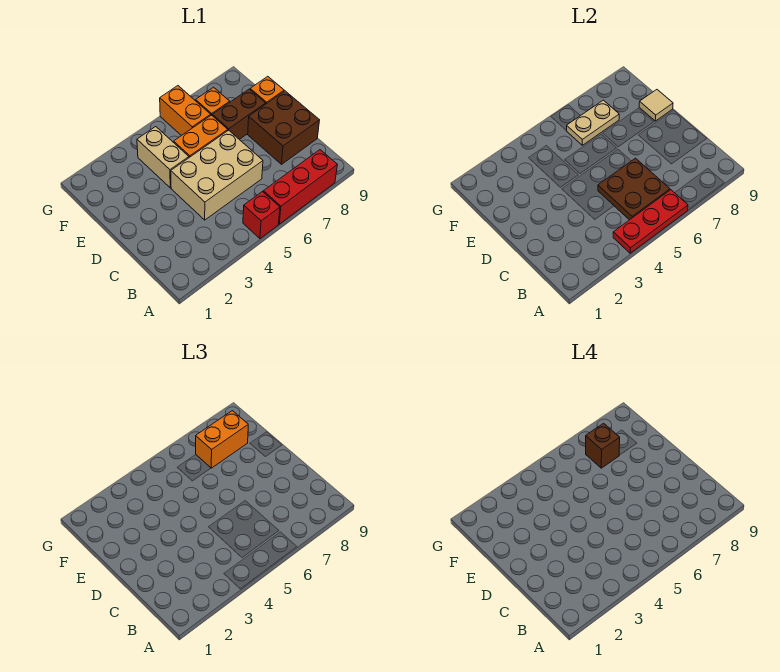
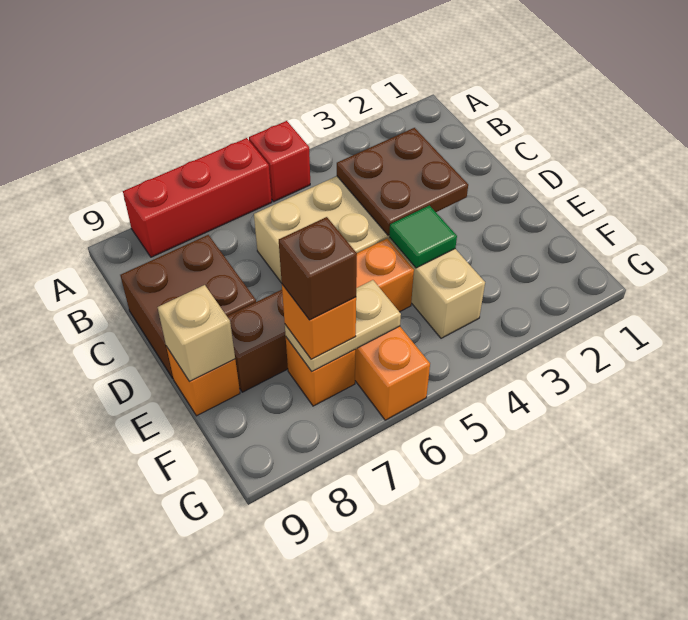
red plate A4:A6 level 2 -> none
brown plate B5:C6 level 2 -> brown plate C3:D4 level 2
none -> green tile E4 level 2
tan tile E9 level 2 -> tan brick E9 level 2
orange brick F7:F8 level 3 -> orange brick F7 level 3

